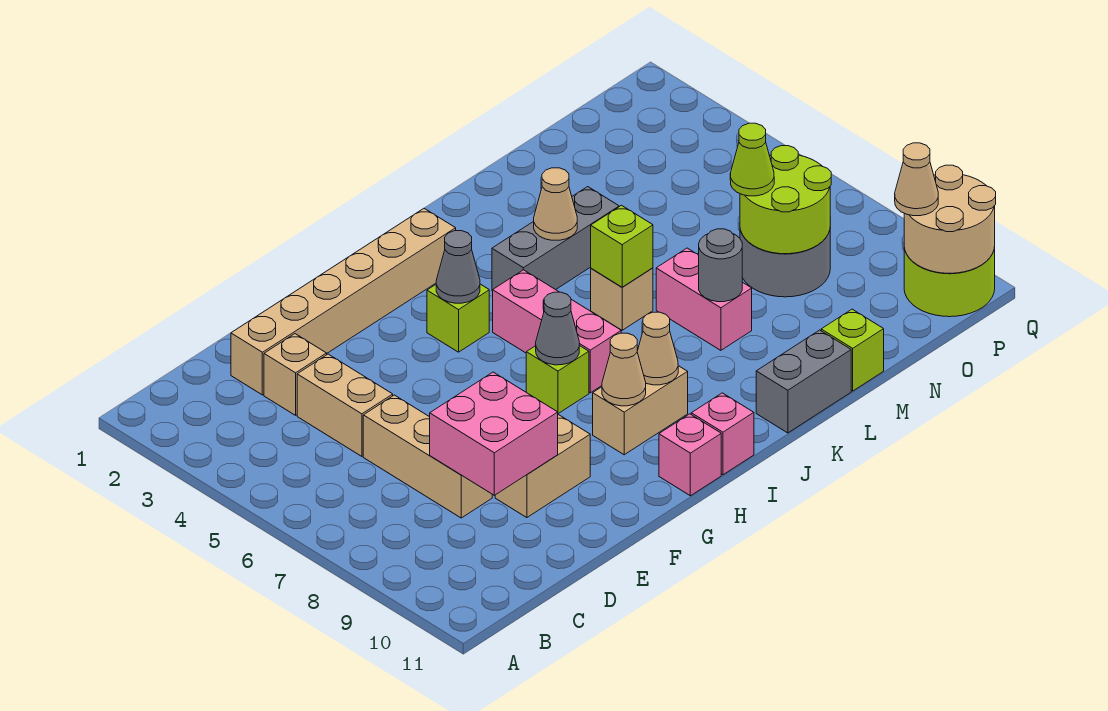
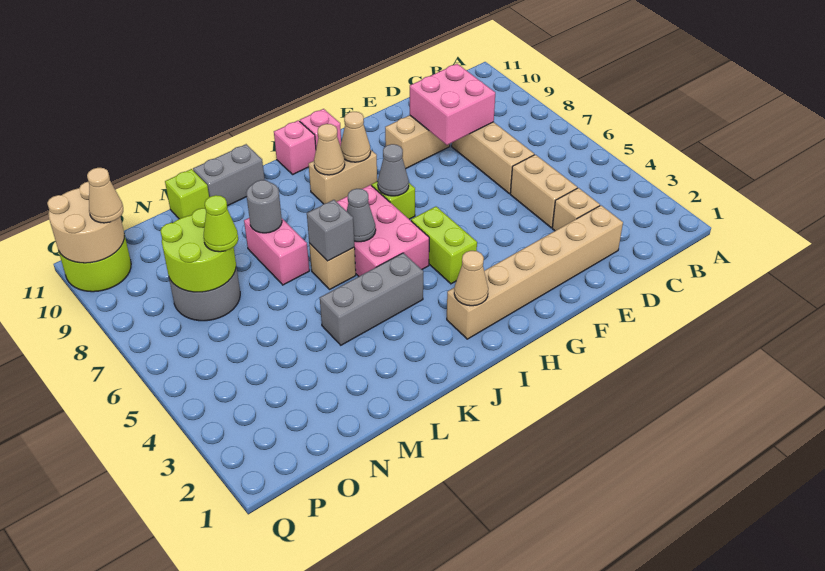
lime brick H4 level 1 -> lime brick H4:H5 level 1
grey cone H4 level 2 -> grey cone J6 level 2
pink brick I5:I7 level 1 -> pink brick I5:J7 level 1
tan cone K4 level 2 -> tan cone I2 level 2
lime brick K6 level 2 -> grey brick K6 level 2

